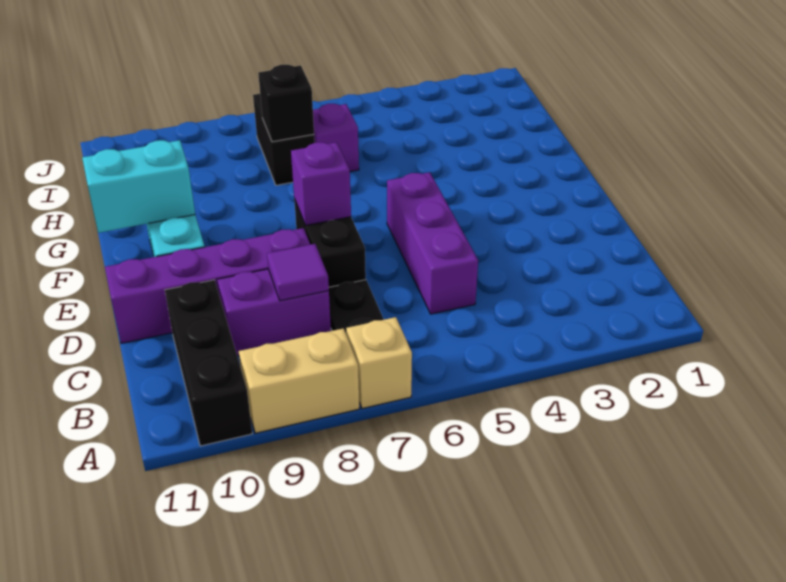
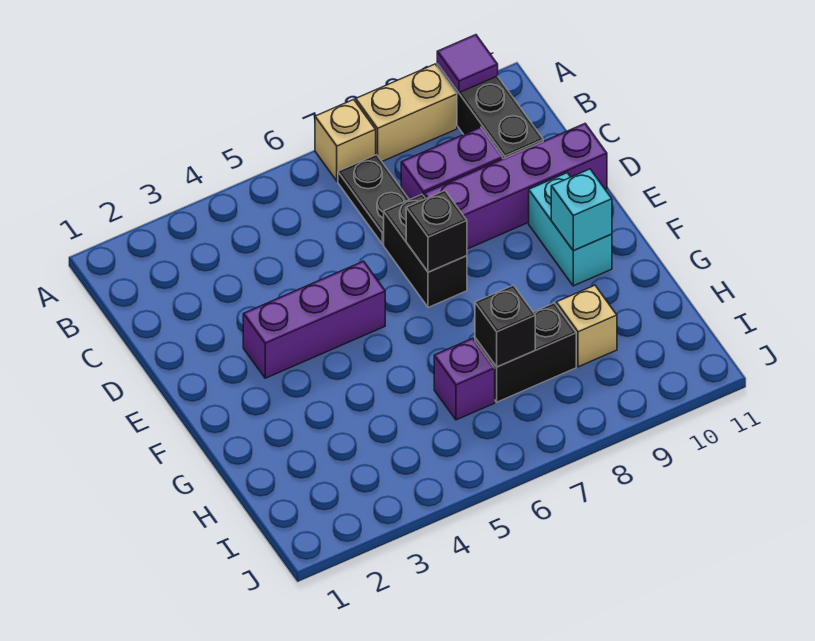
purple brick C5:E5 level 1 -> purple brick E3:E5 level 1
purple tile C8 level 2 -> purple tile A10 level 2
purple brick E7 level 2 -> black brick E7 level 2
cyan brick F10:F11 level 2 -> cyan brick F10 level 2
black brick H7:I7 level 1 -> black brick H7:H8 level 1
none -> tan brick H9 level 1

